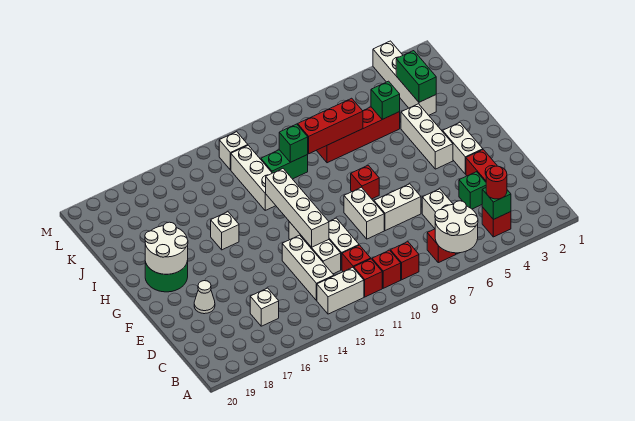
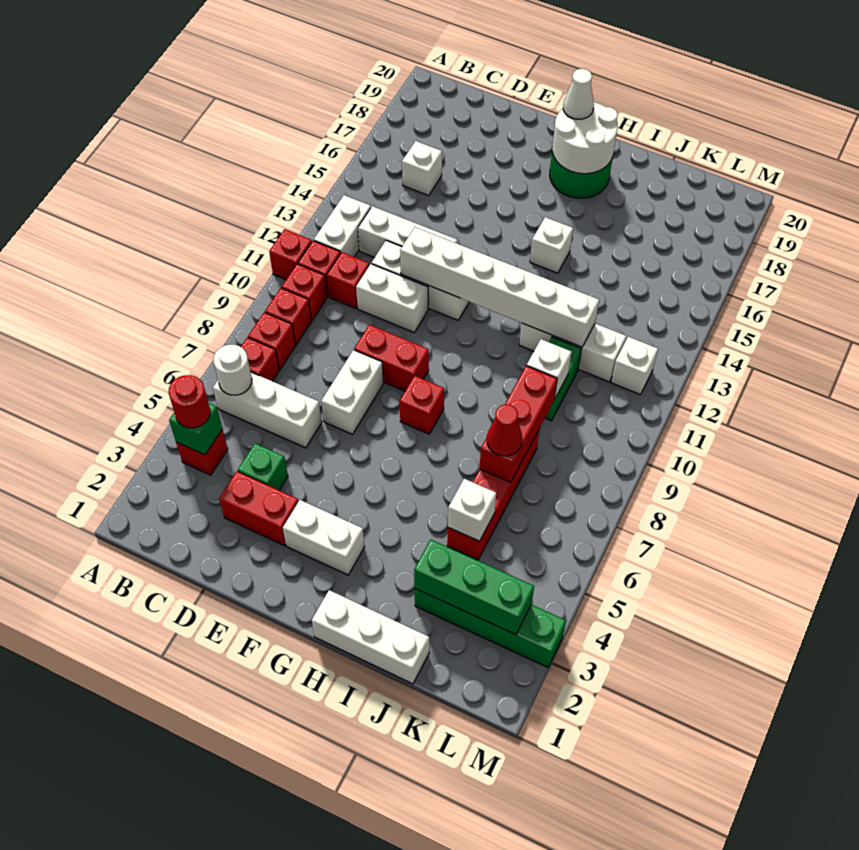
white round brick A6:B7 level 2 -> white round brick B6 level 2
none -> red brick A11 level 1
none -> red brick B8 level 1
white brick E9:F9 level 1 -> red brick E9:F9 level 1
white brick E12:H12 level 2 -> white brick E12:J12 level 2
white cone E18 level 1 -> white cone G19 level 3
white brick G4:I4 level 1 -> white brick H1:J1 level 1
white brick J3:M3 level 1 -> green brick J3:M3 level 1
green brick J3:K3 level 2 -> green brick J3:L3 level 2
green brick J5 level 2 -> white brick J5 level 2
none -> red cone J7 level 3
green brick J10 level 2 -> white brick J10 level 2

